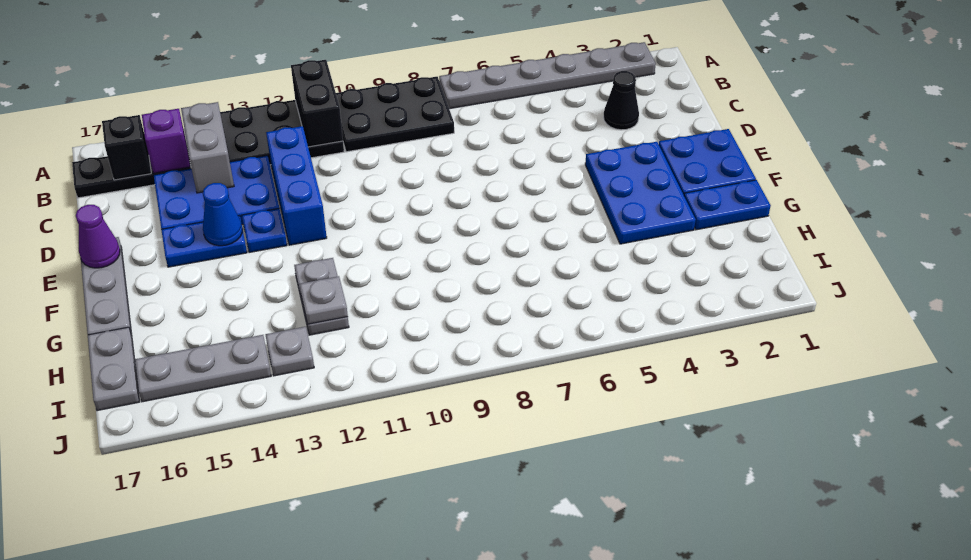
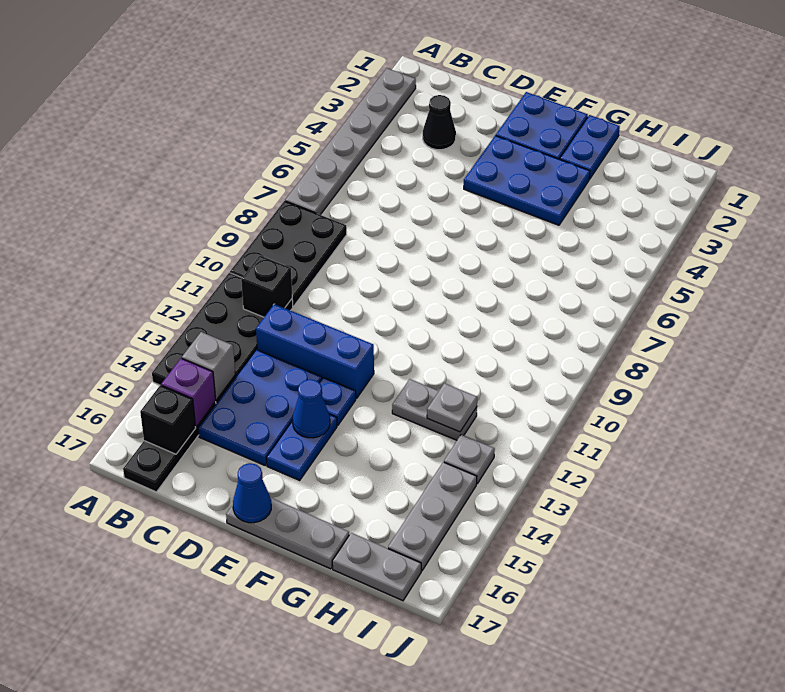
black brick A11:B11 level 2 -> black brick B11 level 2
grey brick B14:C14 level 2 -> grey brick B14 level 2
purple cone E17 level 2 -> blue cone E17 level 2

